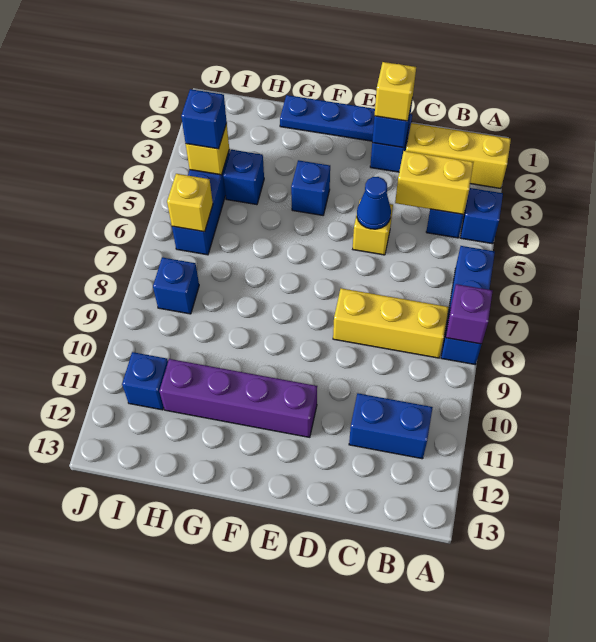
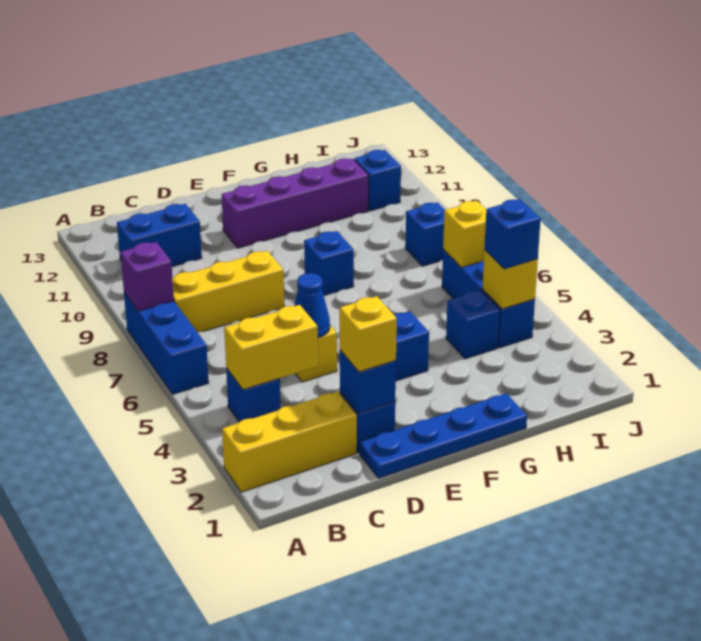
blue brick A4 level 1 -> blue brick F8 level 1

